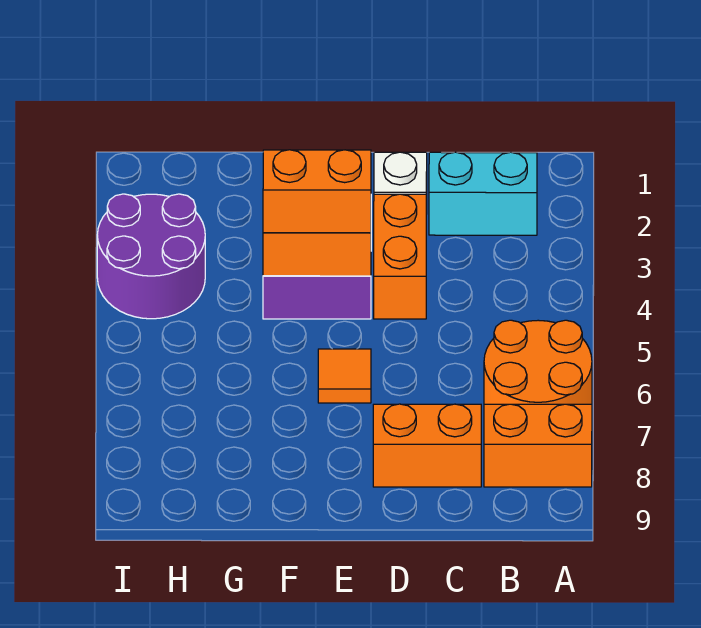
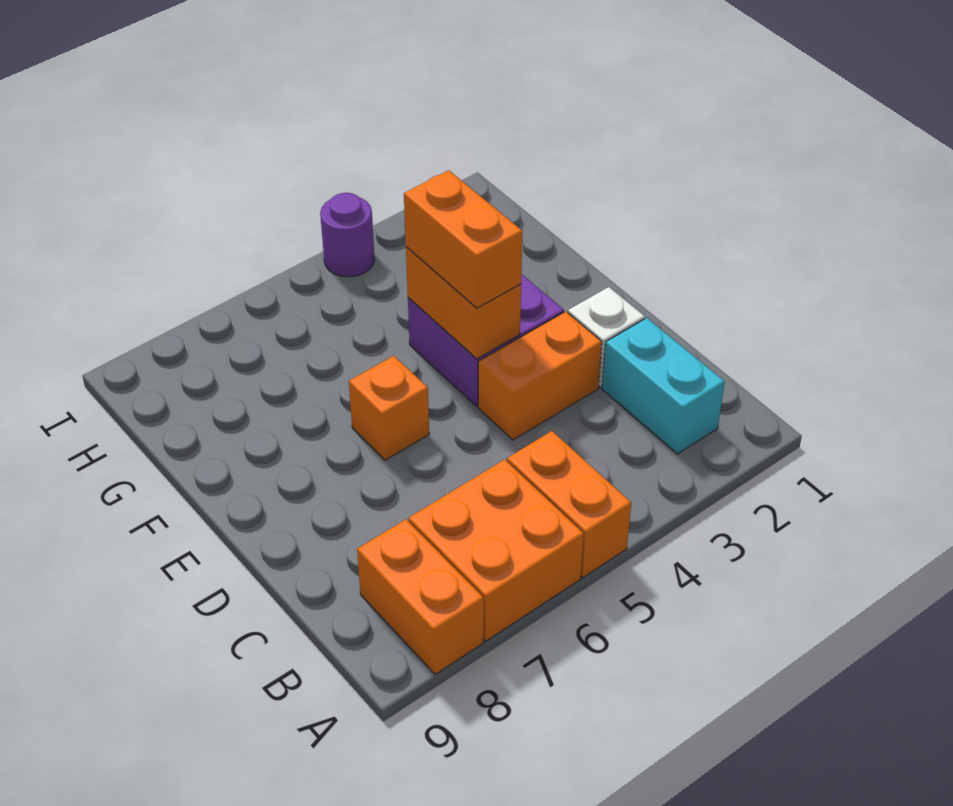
orange round brick A6:B7 level 1 -> orange brick A6:B7 level 1
orange brick C8:D8 level 1 -> orange brick A5:B5 level 1
orange tile E6 level 1 -> orange brick E6 level 1
purple round brick H3:I4 level 1 -> purple round brick I4 level 1

